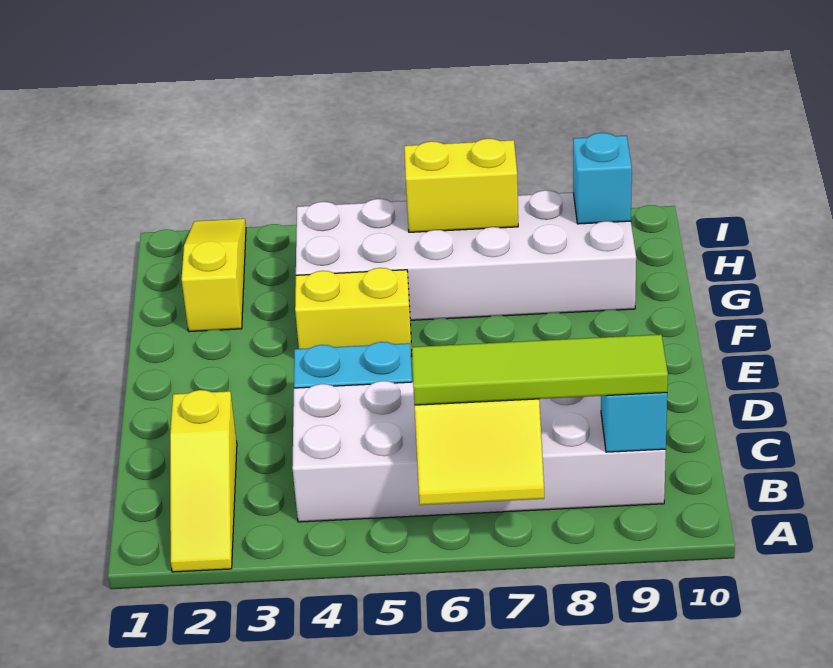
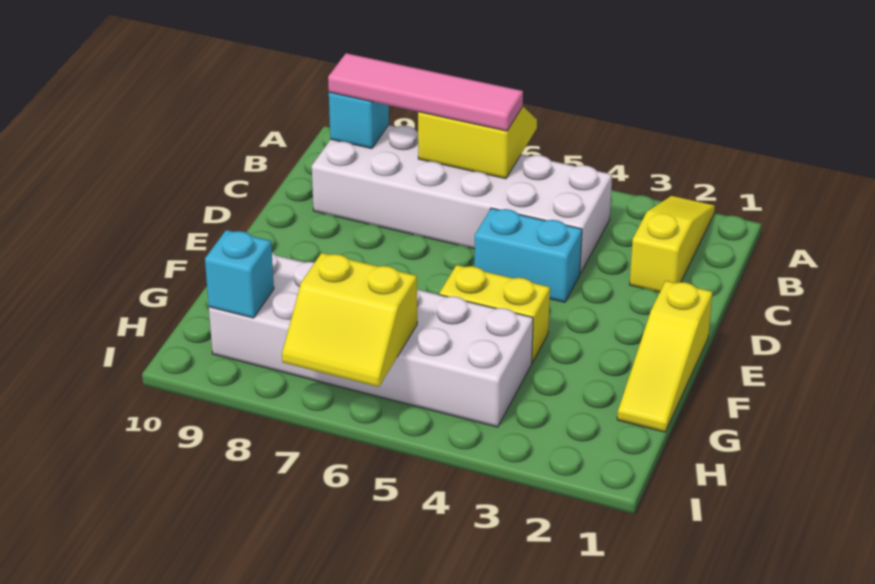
lime tile B6:B9 level 3 -> pink tile B6:B9 level 3
yellow slope G2:I2 level 1 top G -> yellow slope E1:G1 level 1 top E

